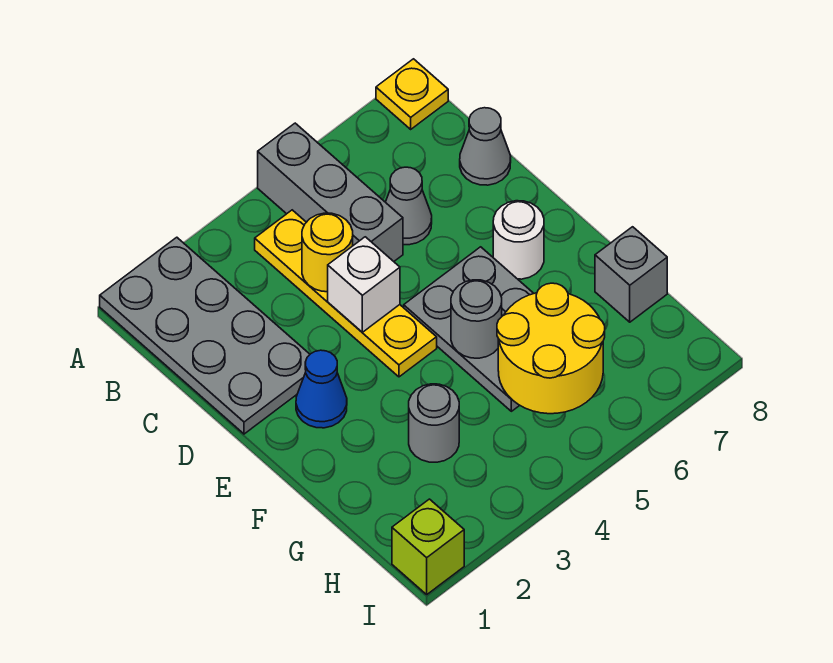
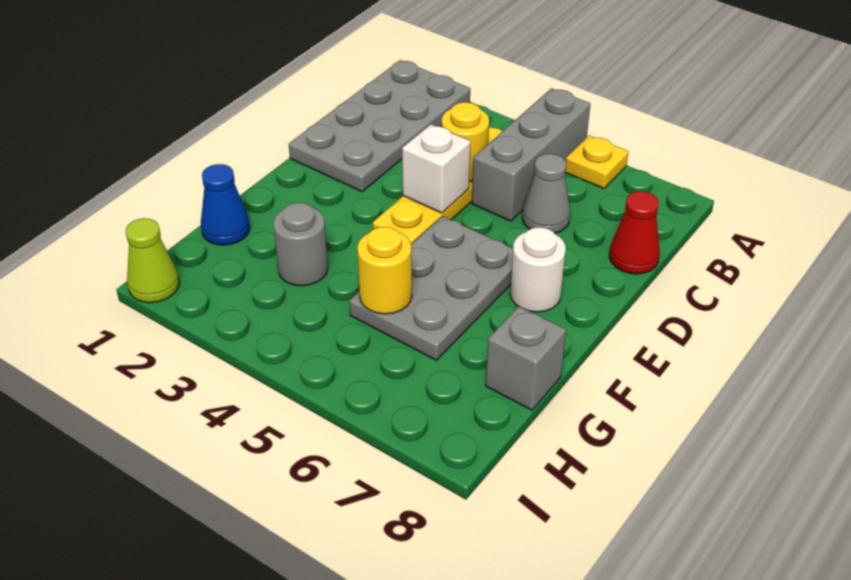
yellow plate A8 level 1 -> yellow plate A6 level 1
grey cone C8 level 1 -> red cone C8 level 1
blue cone E2 level 1 -> blue cone G1 level 1
grey round brick F5 level 2 -> none
yellow round brick G5:H6 level 2 -> yellow round brick G5 level 2
lime brick I1 level 1 -> lime cone I1 level 1

